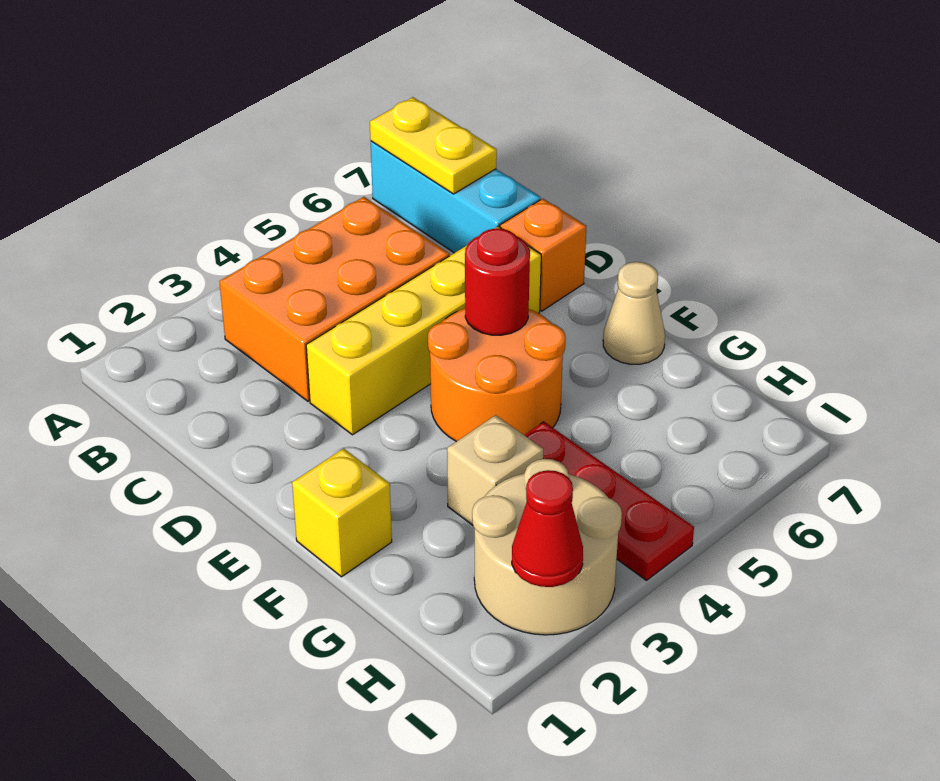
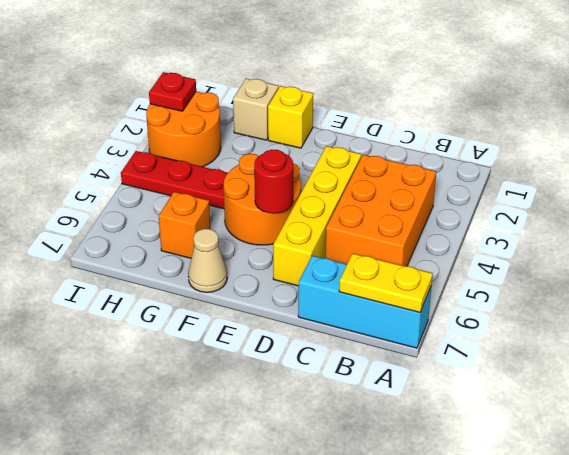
orange brick D7 level 1 -> orange brick G6 level 1
tan brick G3 level 1 -> tan brick G1 level 1
tan round brick H2:I3 level 1 -> orange round brick H2:I3 level 1
red cone I2 level 2 -> red plate I2 level 2

